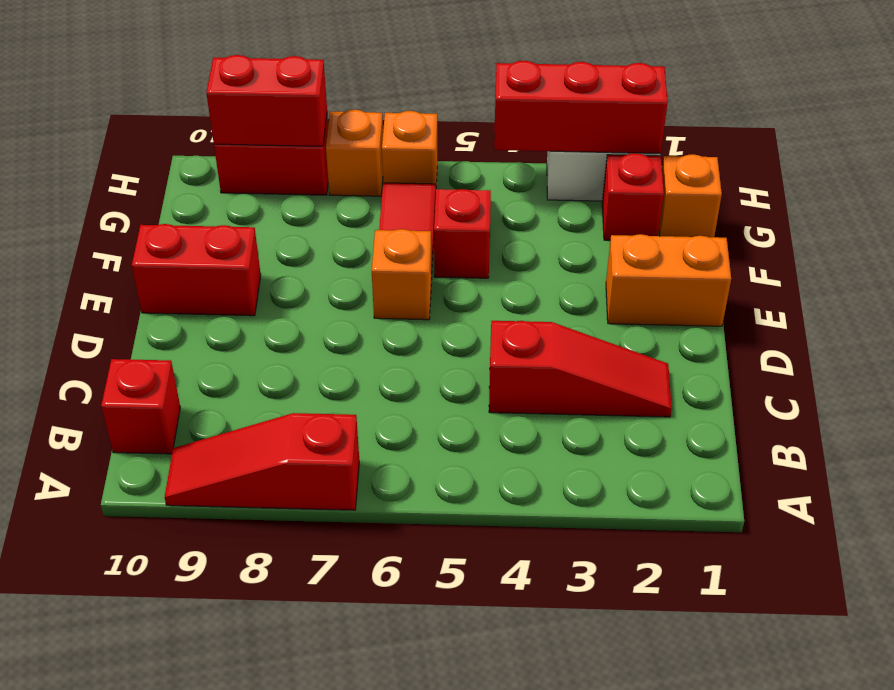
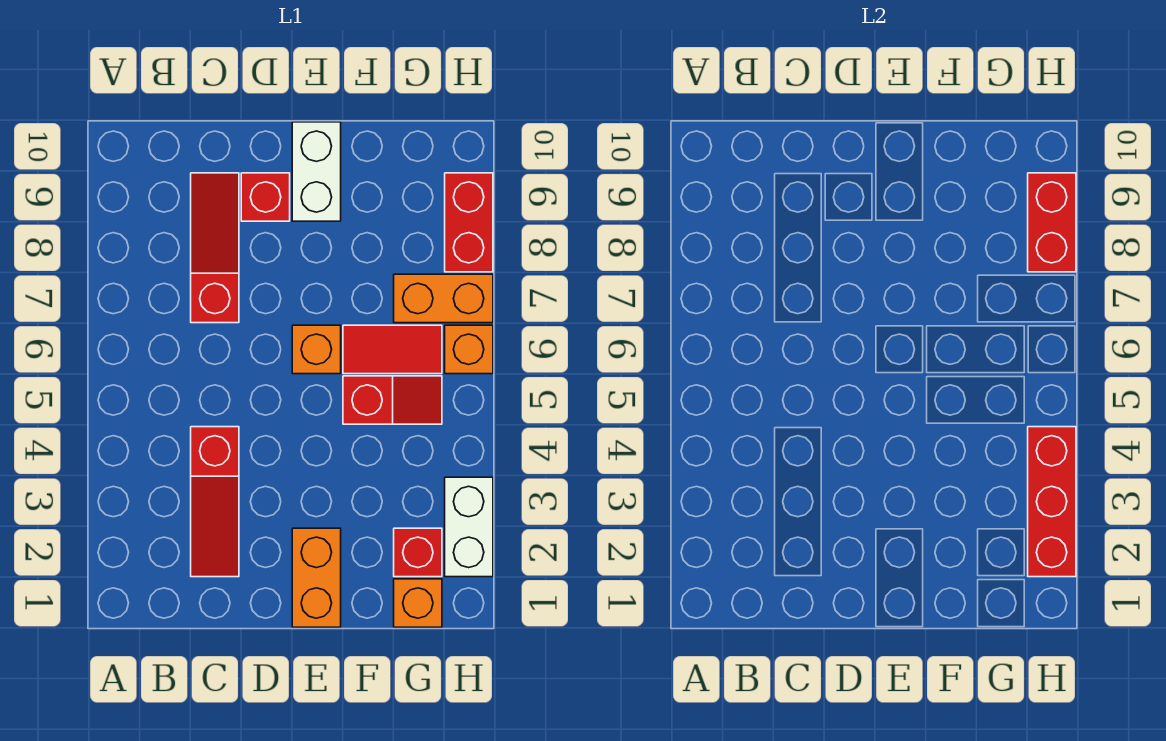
red slope A7:A9 level 1 top 7 -> red slope C7:C9 level 1 top 7
red brick B10 level 1 -> red brick D9 level 1
red brick E9:E10 level 1 -> white brick E9:E10 level 1
orange brick H7 level 1 -> orange brick G7:H7 level 1

